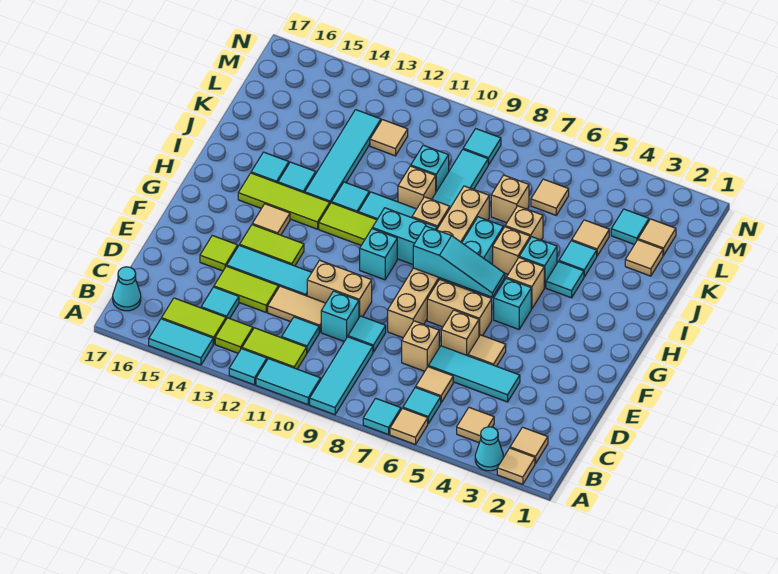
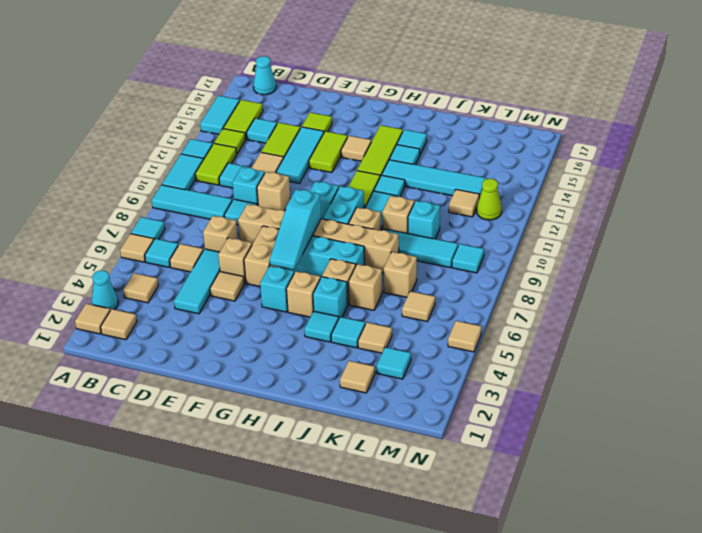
tan brick E10:E11 level 1 -> tan brick E10 level 1
tan tile L2 level 1 -> tan tile N5 level 1
none -> lime cone M12 level 1

